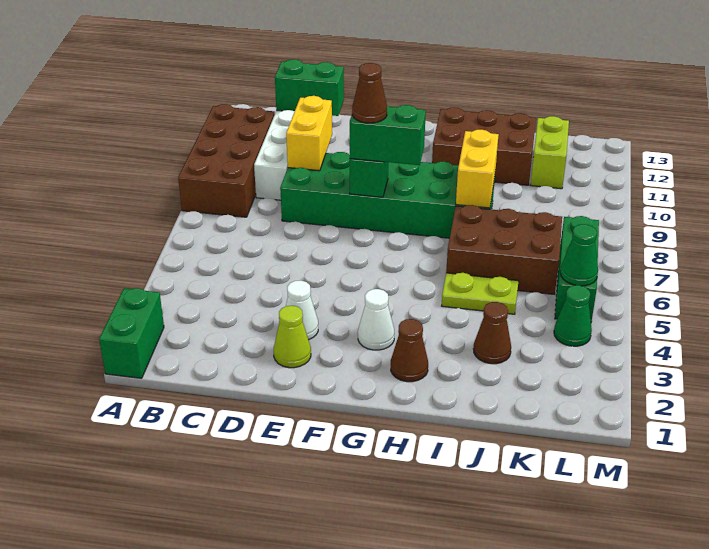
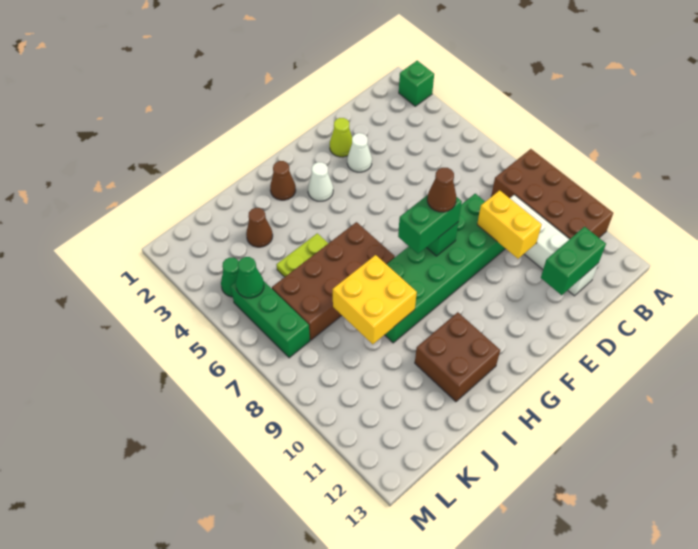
green brick A1:A2 level 1 -> green brick A2 level 1
brown brick H11:J12 level 1 -> brown brick H11:I12 level 1
brown brick I6:K7 level 1 -> brown brick H6:K7 level 1
yellow brick I8:I9 level 2 -> yellow brick I8:J9 level 2
lime brick K11:K12 level 1 -> none

